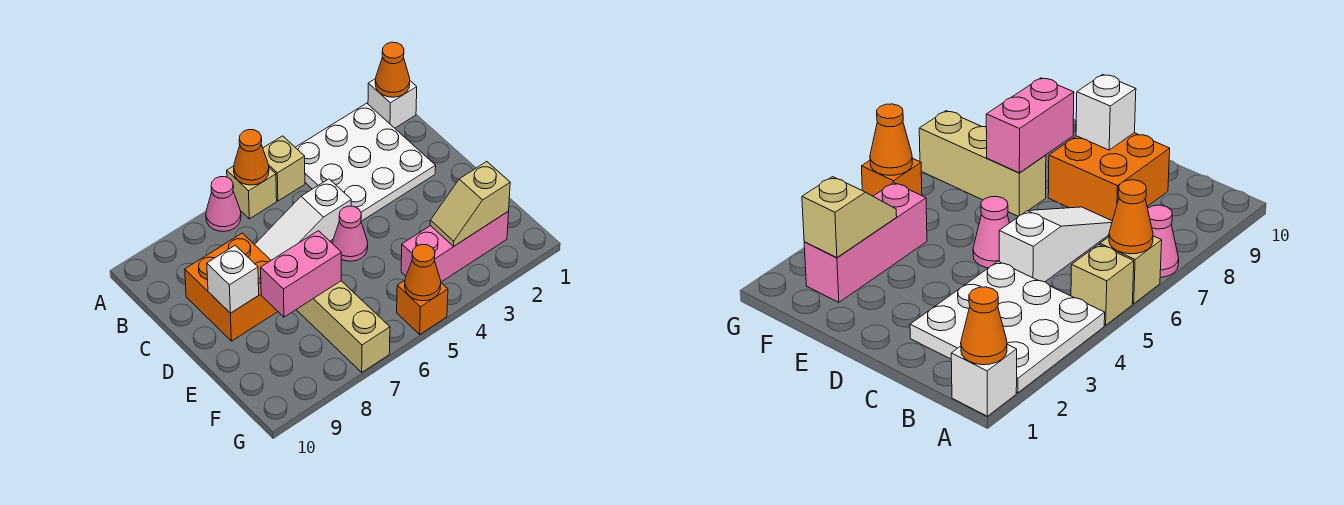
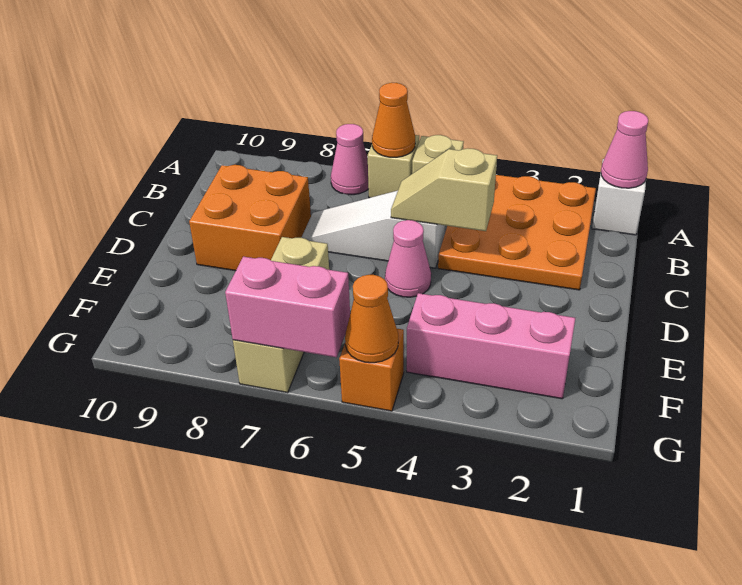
orange cone A1 level 2 -> pink cone A1 level 2
white plate A2:C4 level 1 -> orange plate A2:C4 level 1
white brick D9 level 2 -> none
pink brick E7:E8 level 2 -> pink brick G6:G7 level 2
tan slope F2:F3 level 2 top 2 -> tan slope C4:C5 level 2 top 4

